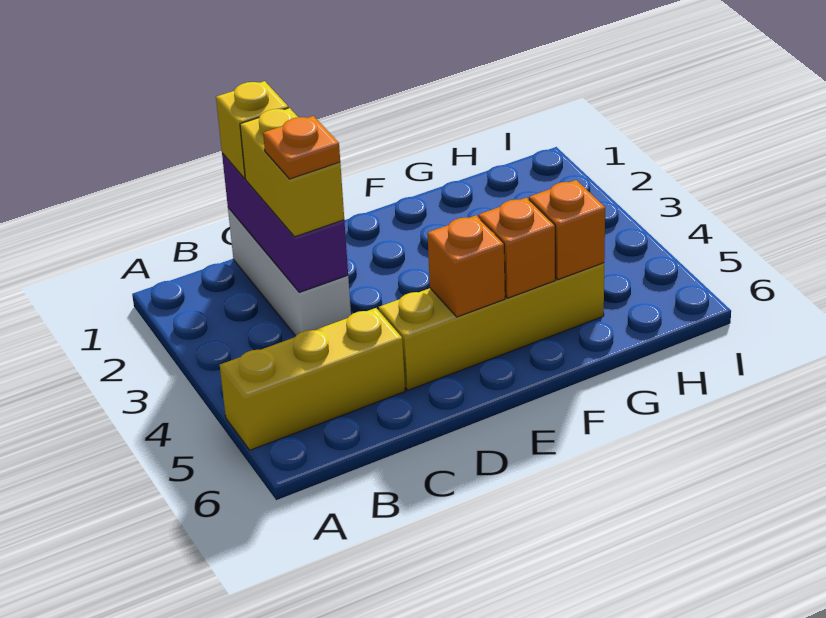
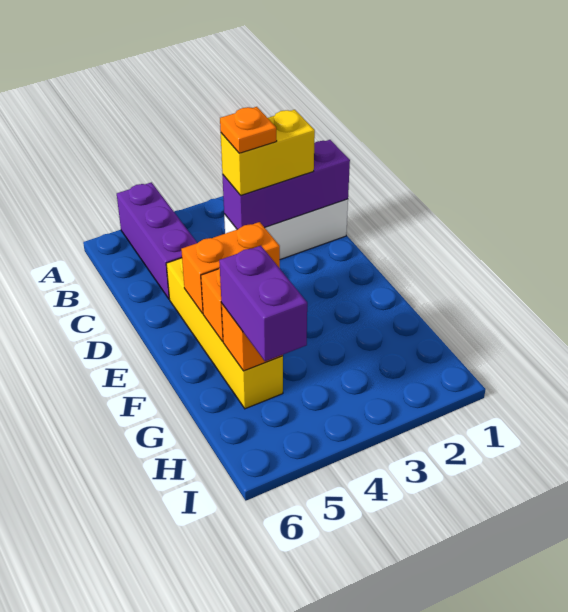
yellow brick A5:C5 level 1 -> purple brick A5:C5 level 1
yellow brick C1 level 3 -> none
orange brick E5 level 2 -> orange brick E4:E5 level 2
none -> purple brick G5:H5 level 3

